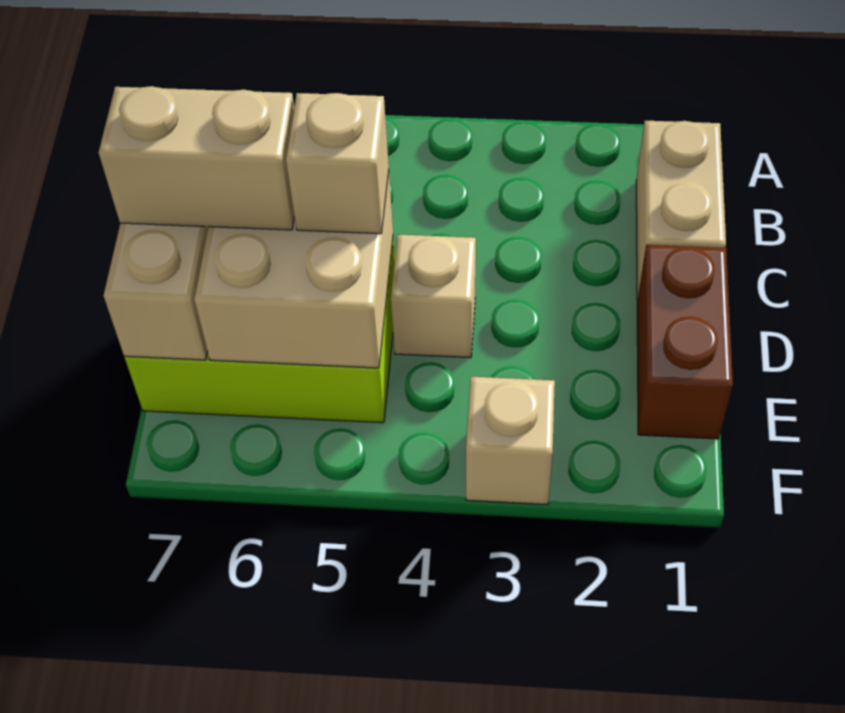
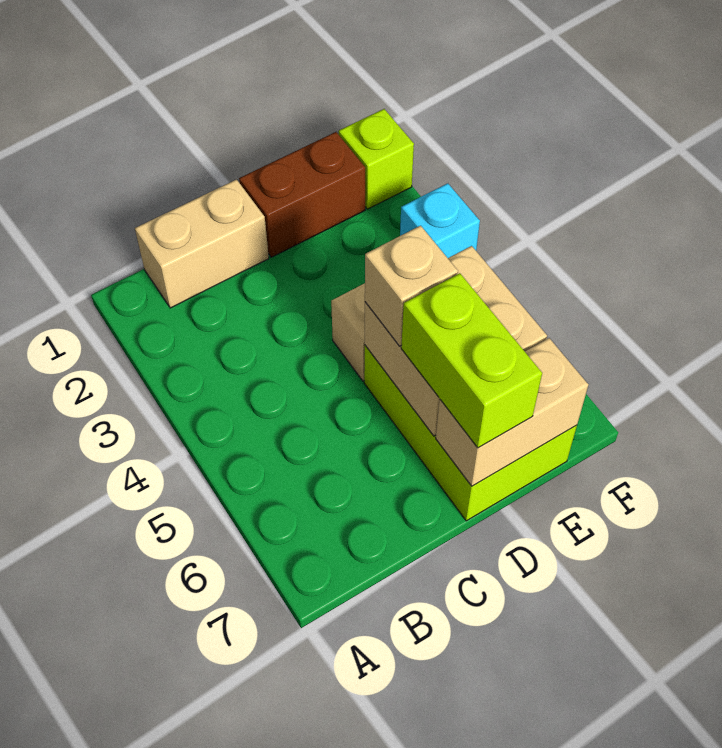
tan brick D6:D7 level 3 -> lime brick D6:D7 level 3
none -> lime brick F1 level 1
tan brick F3 level 1 -> cyan brick F3 level 1

